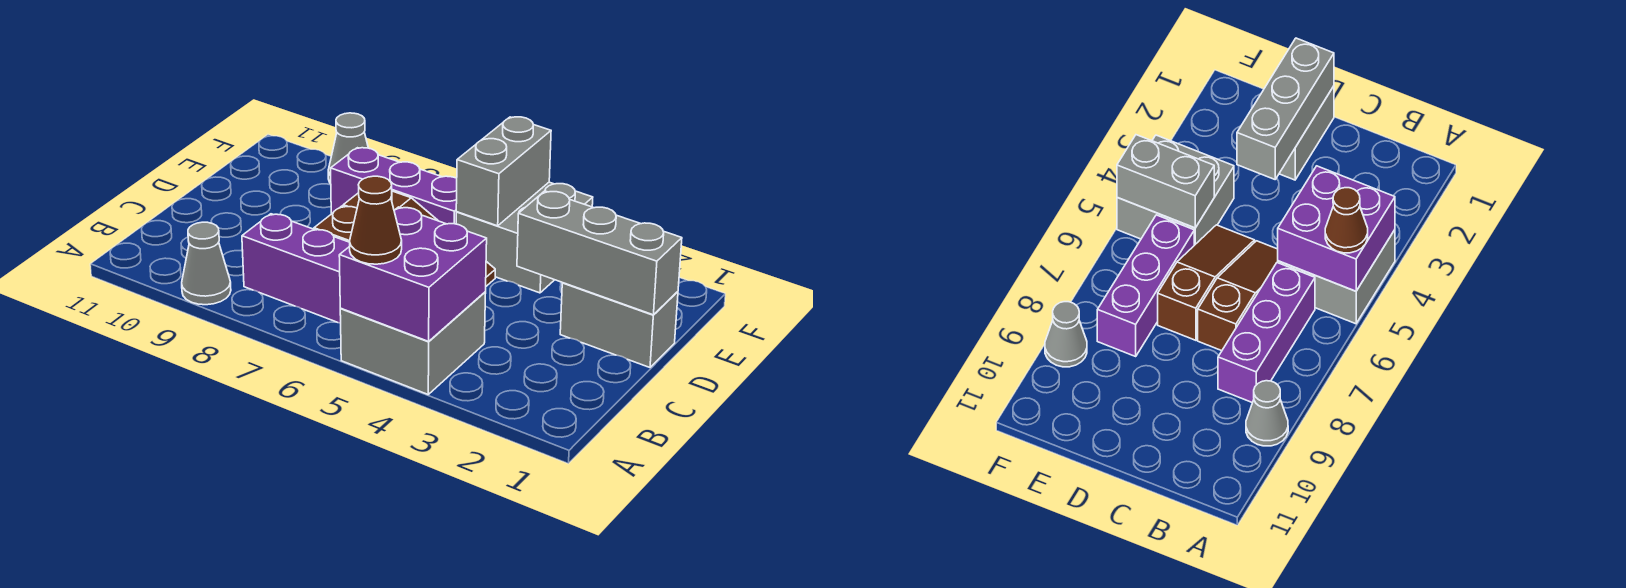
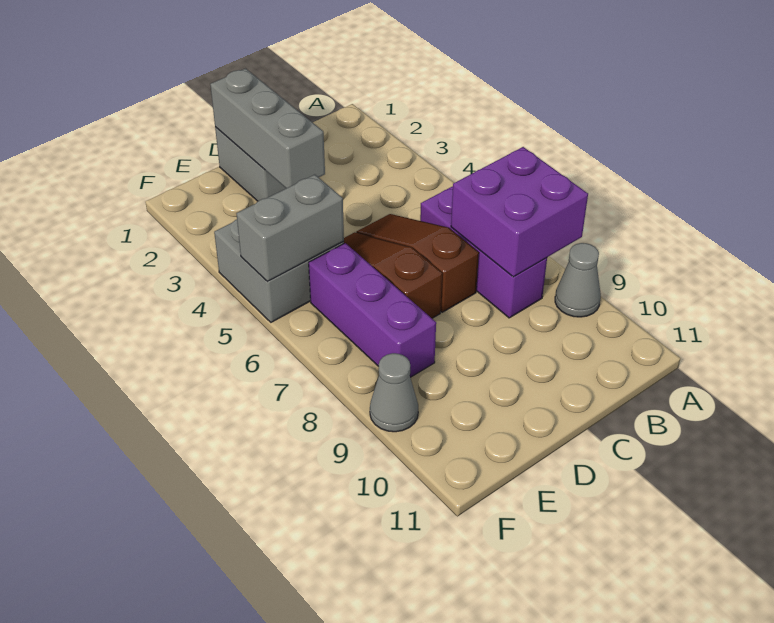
grey brick A4:B5 level 1 -> none
purple brick A4:B5 level 2 -> purple brick A7:B8 level 2
brown cone A5 level 3 -> none

